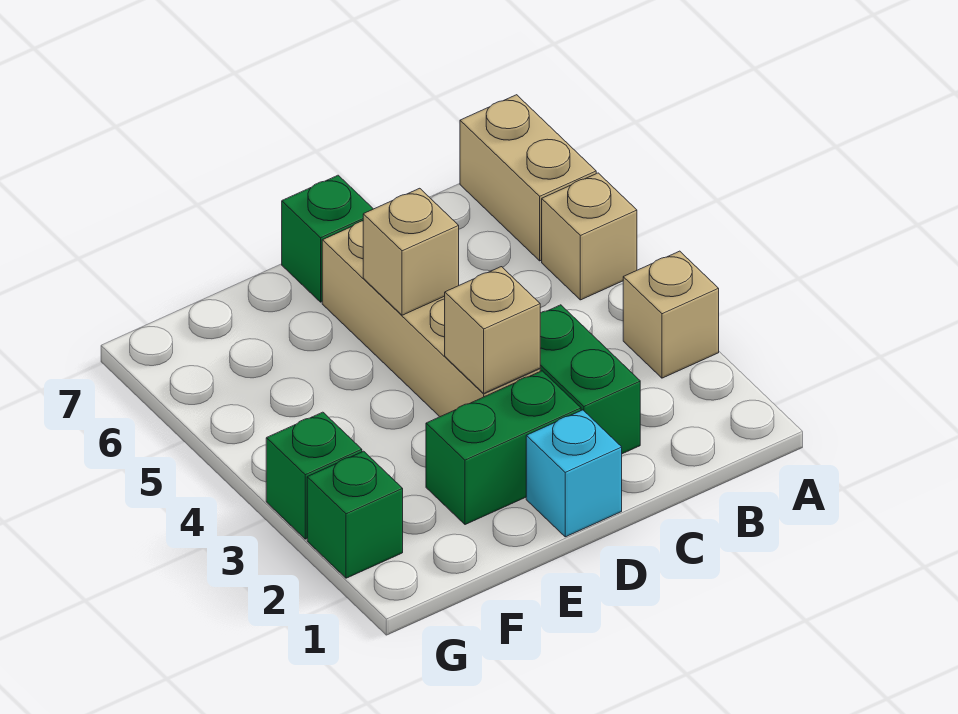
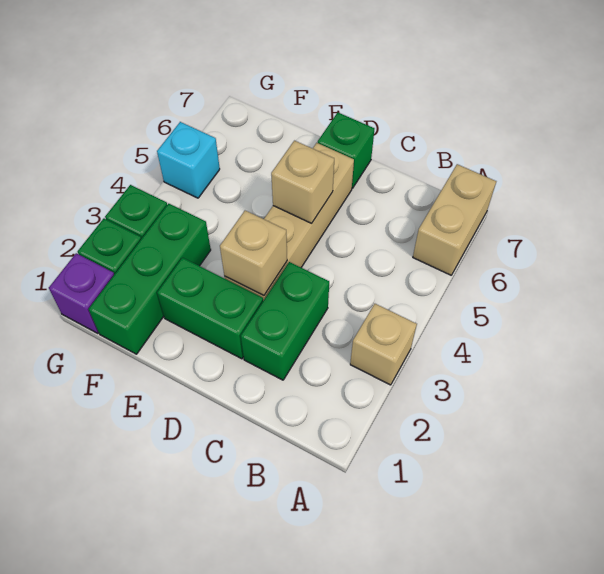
tan brick A5 level 1 -> none
cyan brick D1 level 1 -> cyan brick G5 level 1
none -> green brick F1:F3 level 1
none -> purple brick G1 level 1

